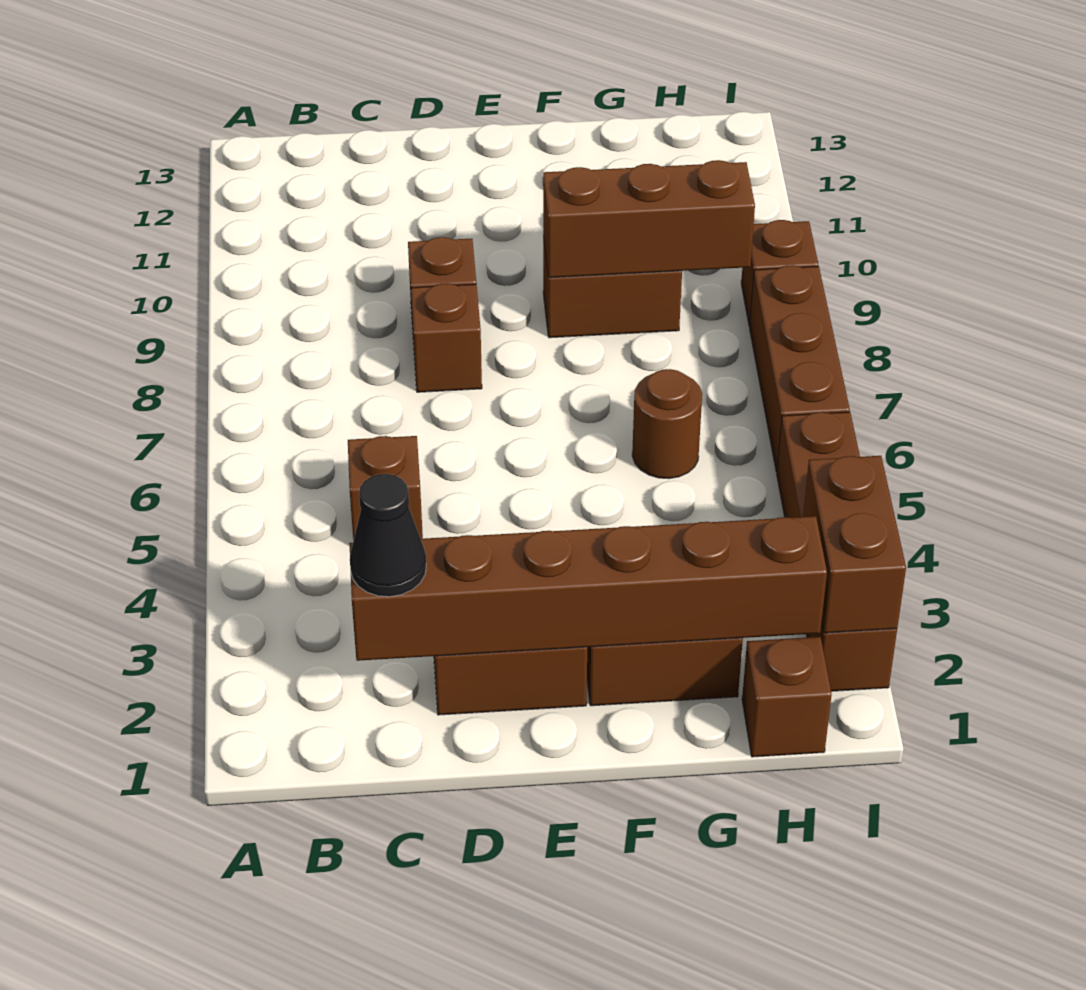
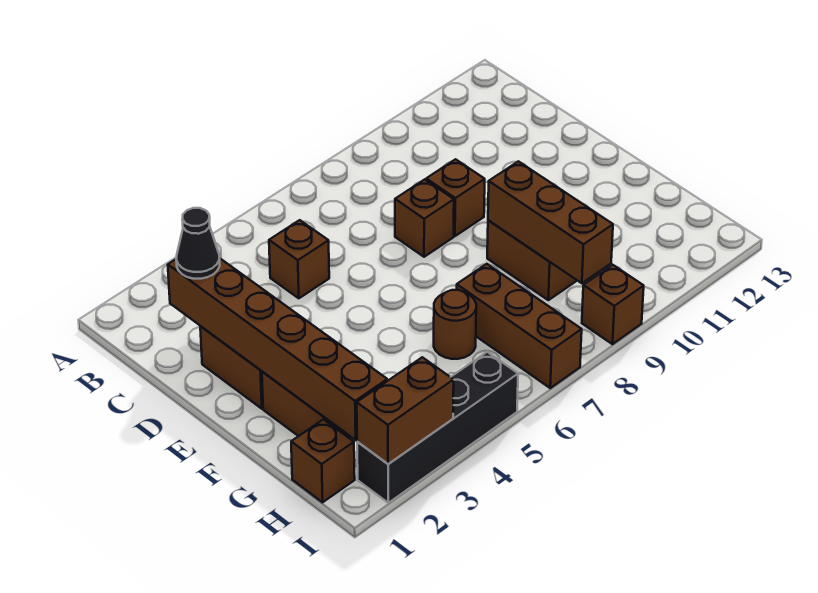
brown brick I2:I5 level 1 -> black brick I2:I5 level 1
brown brick I6:I8 level 1 -> brown brick G7:I7 level 1

